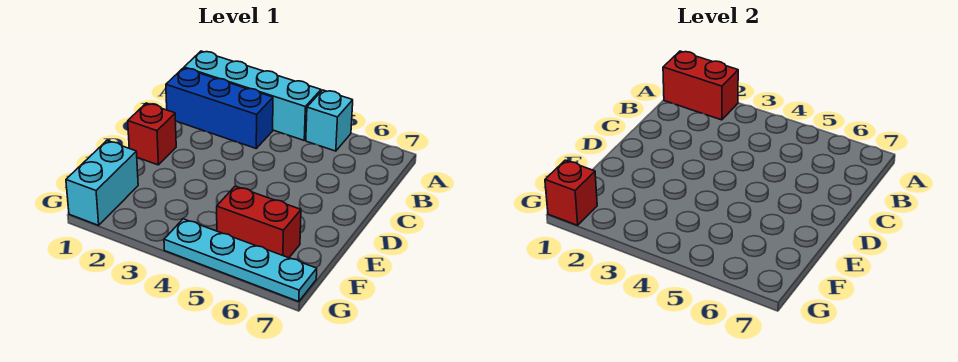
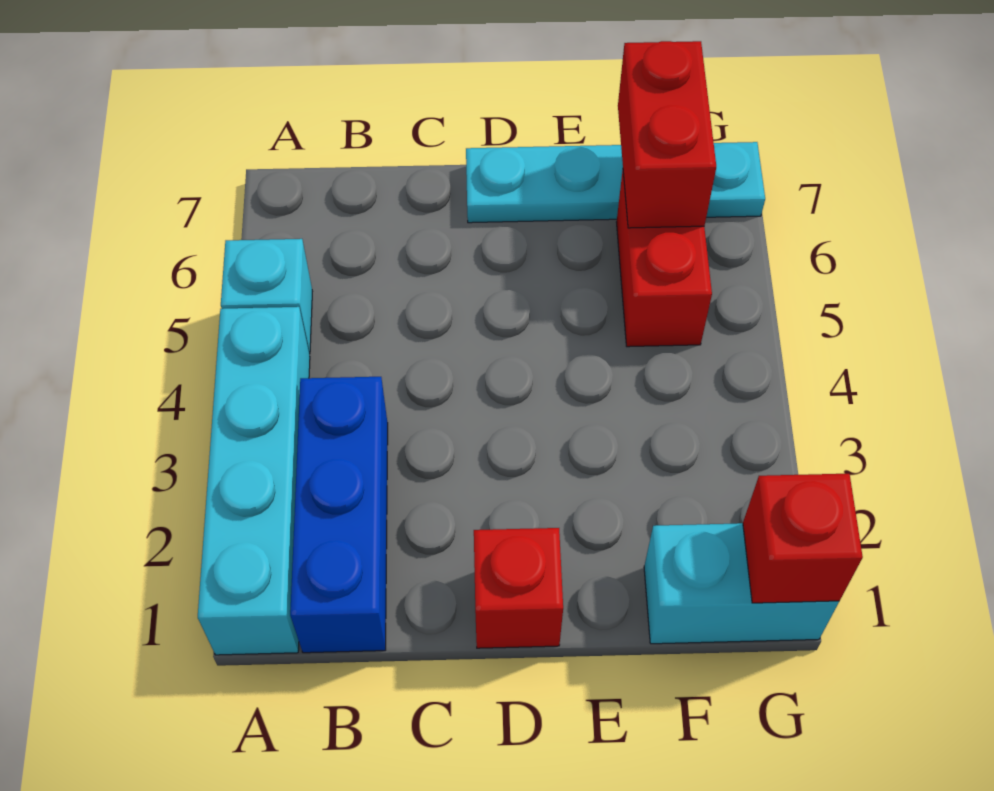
red brick A1:A2 level 2 -> red brick F6:F7 level 2
cyan plate G4:G7 level 1 -> cyan plate D7:G7 level 1

